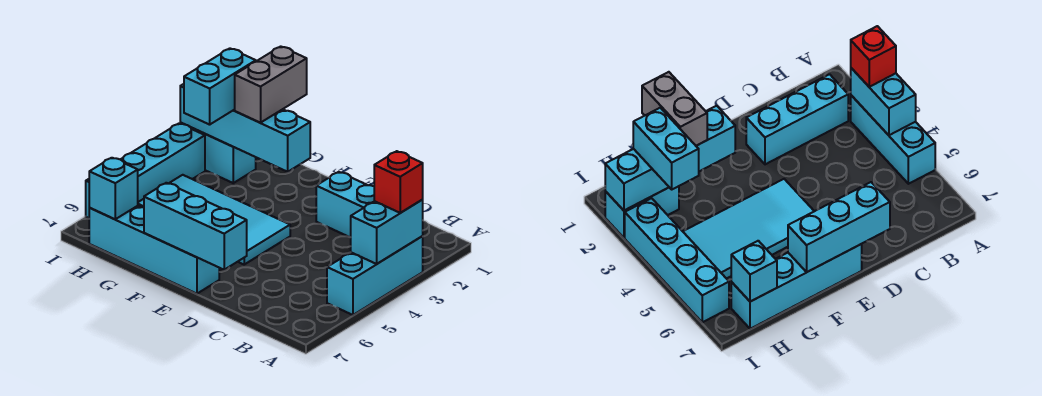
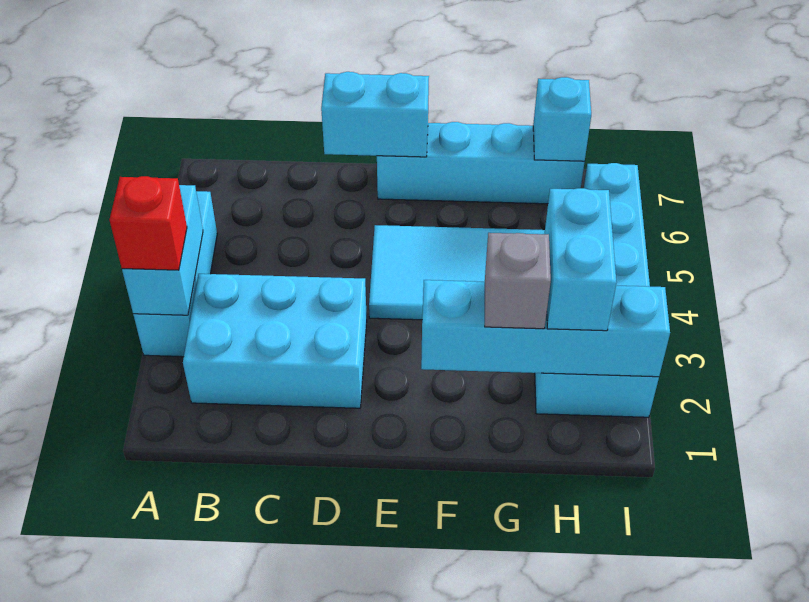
cyan brick B2:D2 level 1 -> cyan brick B2:D3 level 1
cyan brick D7:F7 level 2 -> cyan brick D7:E7 level 2
grey brick G1:G2 level 3 -> grey brick G2 level 3

